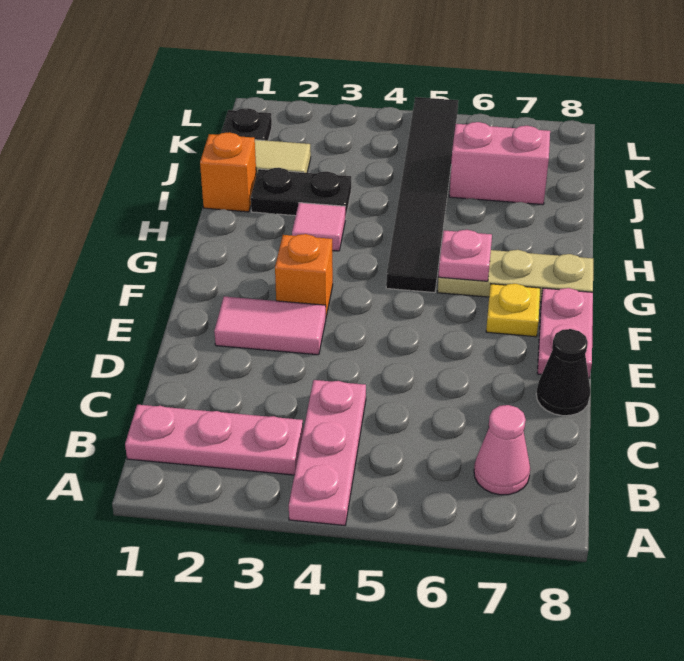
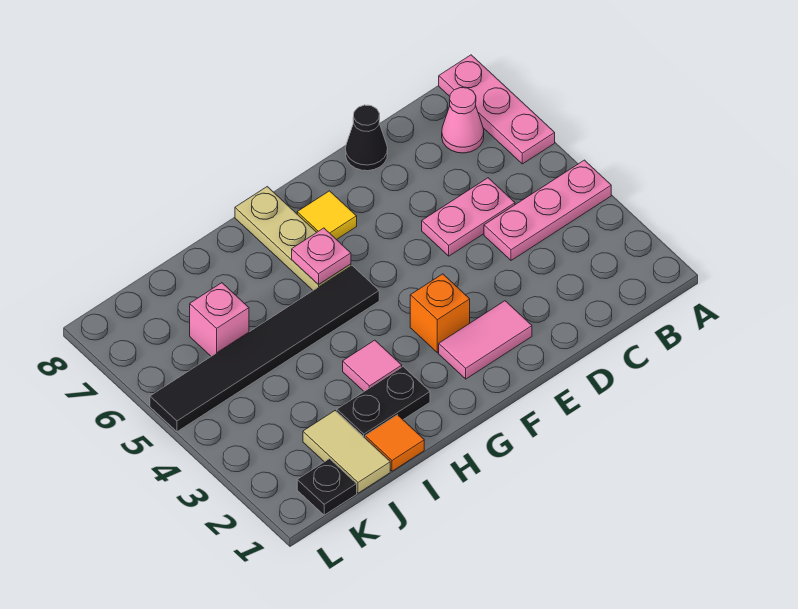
pink plate B1:B3 level 1 -> pink plate A6:A8 level 1
pink tile E2:E3 level 1 -> pink tile E2:F2 level 1
pink plate E8:F8 level 1 -> pink plate C5:D5 level 1
yellow plate F7 level 1 -> yellow tile F7 level 1
orange brick I1 level 1 -> orange tile I1 level 1
black plate I2:I3 level 1 -> black plate H2:I2 level 1
pink brick J6:J7 level 1 -> pink brick J6 level 1

